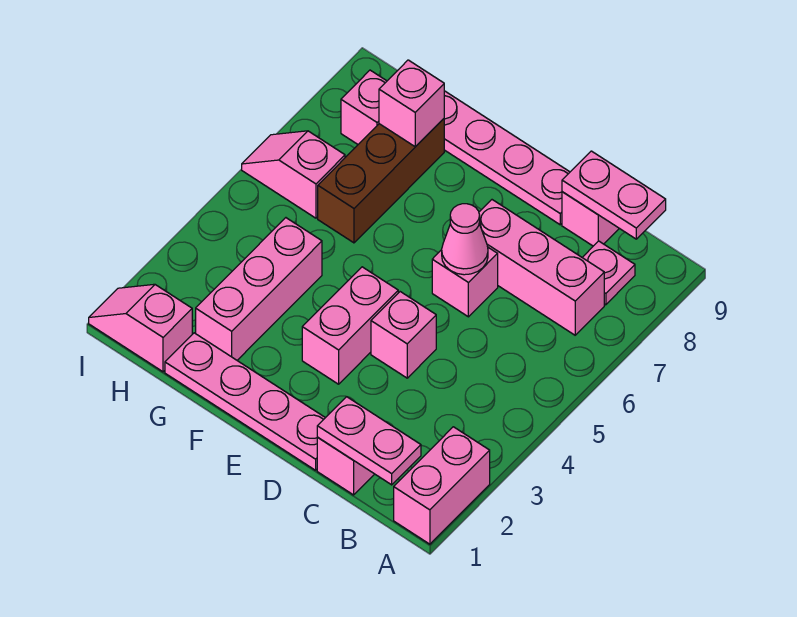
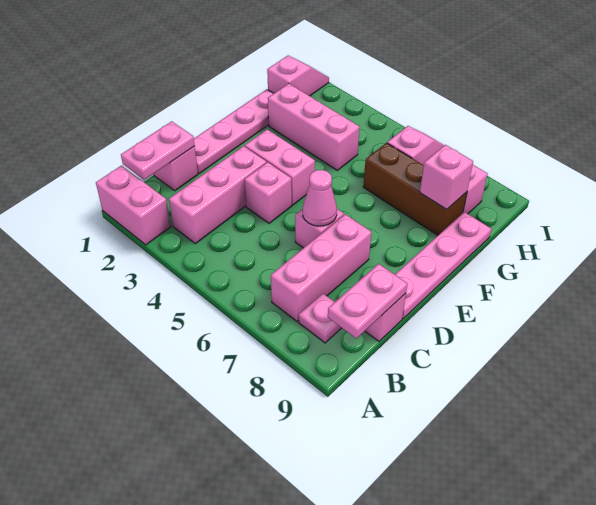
none -> pink brick B3:D3 level 1

